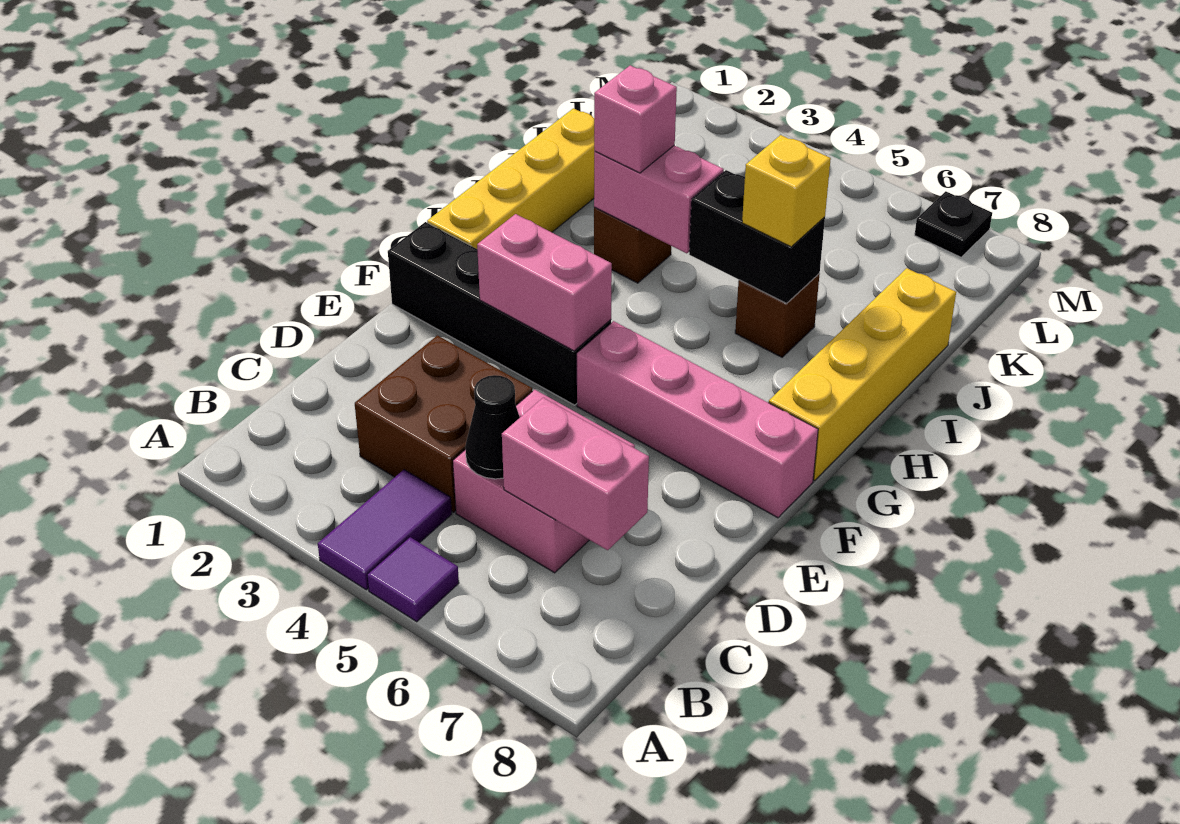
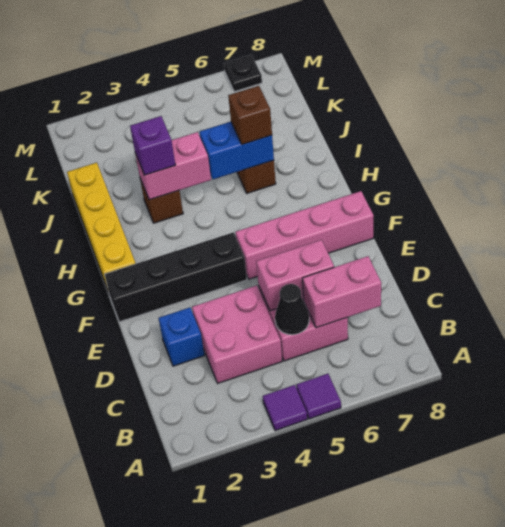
purple tile A4:B4 level 1 -> purple tile A4 level 1
brown brick C3:D4 level 1 -> pink brick C3:D4 level 1
none -> blue brick D2 level 1
pink brick F3:F4 level 2 -> pink brick D5:D6 level 2
yellow brick G8:J8 level 1 -> none
pink brick I3 level 3 -> purple brick I3 level 3
black brick I5:I6 level 2 -> blue brick I5:I6 level 2
yellow brick I6 level 3 -> brown brick I6 level 3

